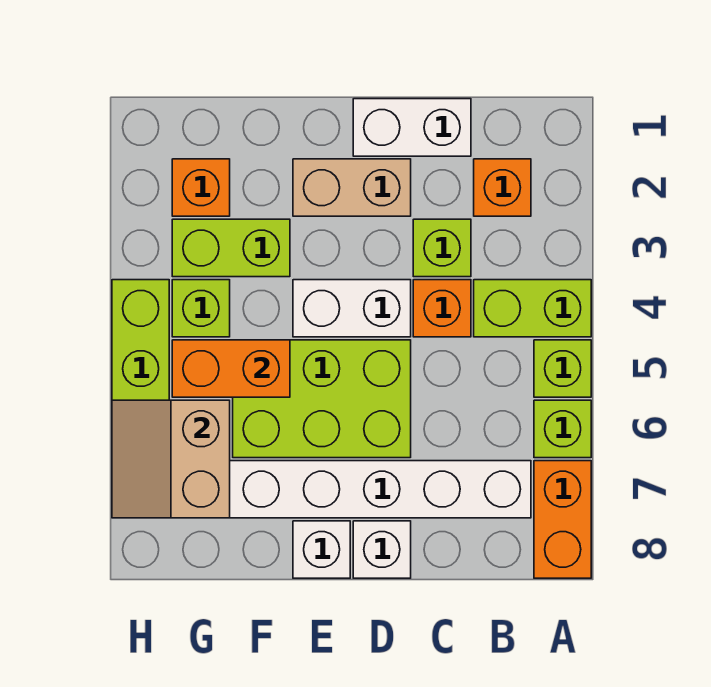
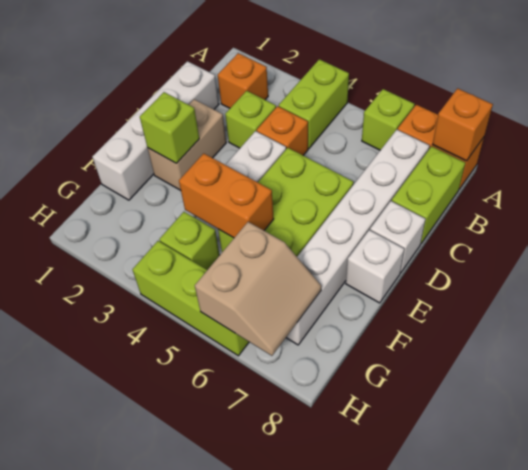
lime brick A5 level 1 -> lime brick E2 level 2
white brick C1:D1 level 1 -> white brick C1:F1 level 1
lime brick F3:G3 level 1 -> lime brick B8:C8 level 1
orange brick F5:G5 level 2 -> orange brick F4:F5 level 2
orange brick G2 level 1 -> orange brick A8 level 2
tan slope G6:H7 level 2 top G -> tan slope G6:H7 level 2 top 6

